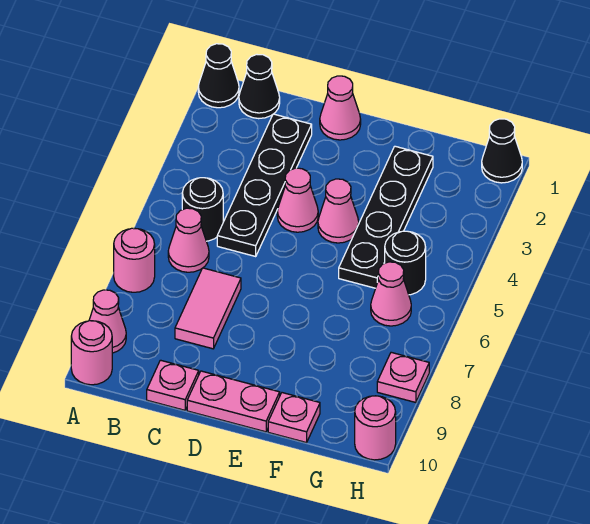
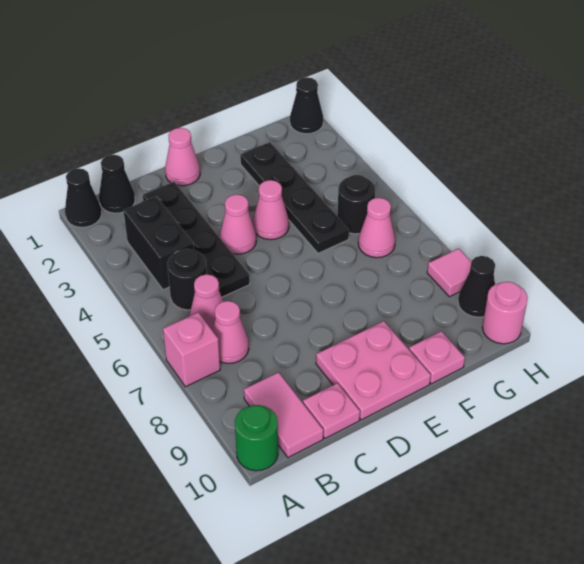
pink round brick A7 level 1 -> pink brick A7 level 1
pink cone A9 level 1 -> pink cone B7 level 1
pink round brick A10 level 1 -> green round brick A10 level 1
none -> black brick B3:B4 level 1
pink tile C7:C8 level 1 -> pink tile B9:B10 level 1
pink plate D10:E10 level 1 -> pink plate D9:E10 level 1
pink plate H8 level 1 -> pink tile H8 level 1
none -> black cone H9 level 1

